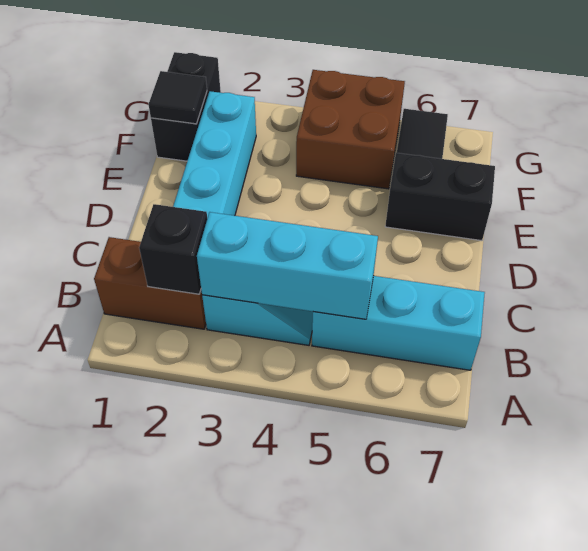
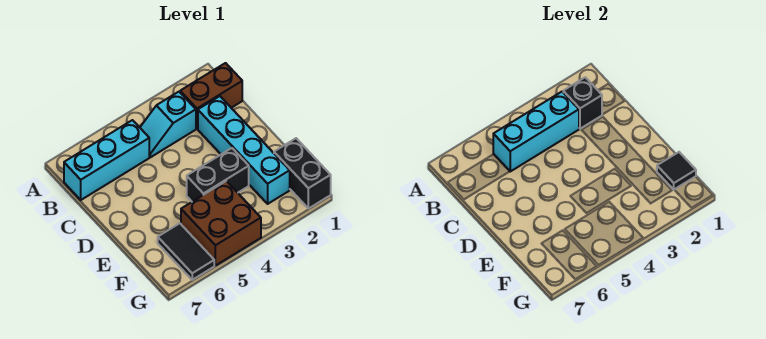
black brick E6:E7 level 1 -> black brick E3:E4 level 1

